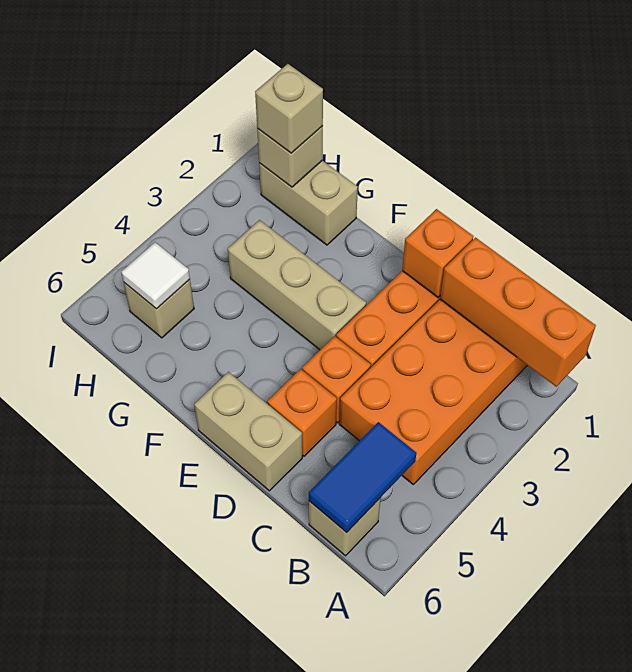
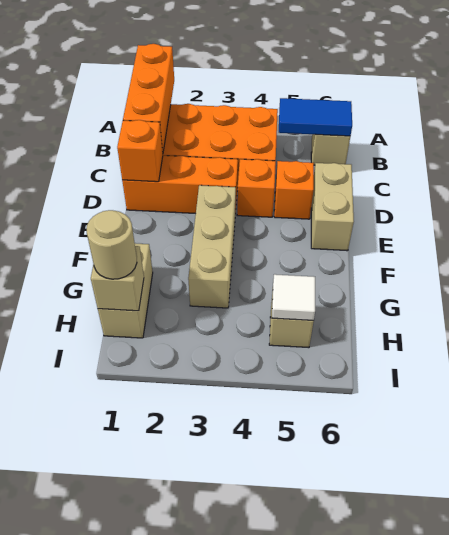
tan brick H1 level 3 -> tan round brick H1 level 3

